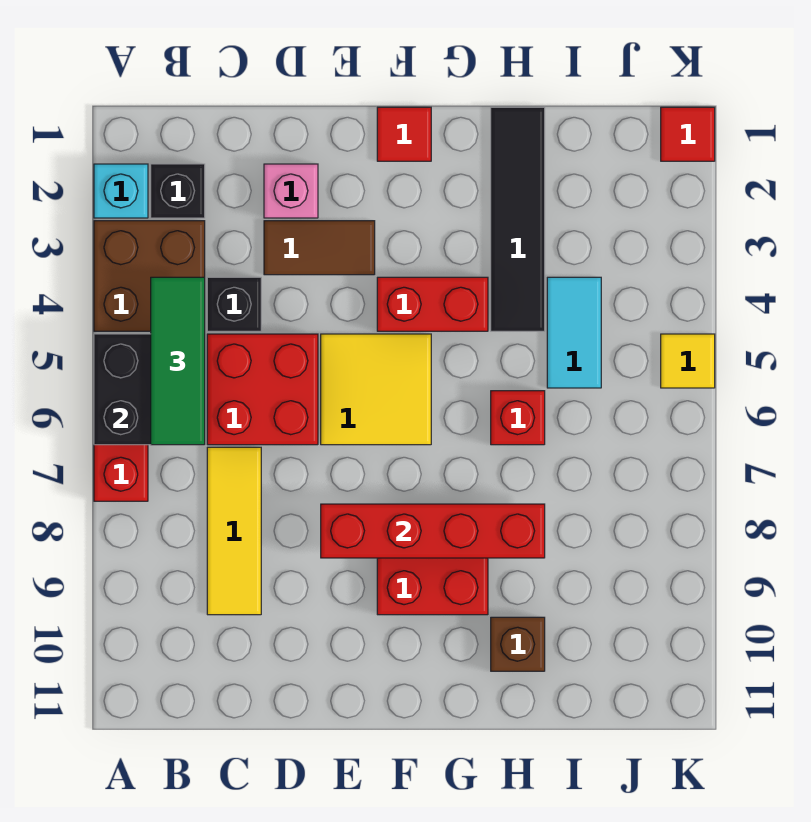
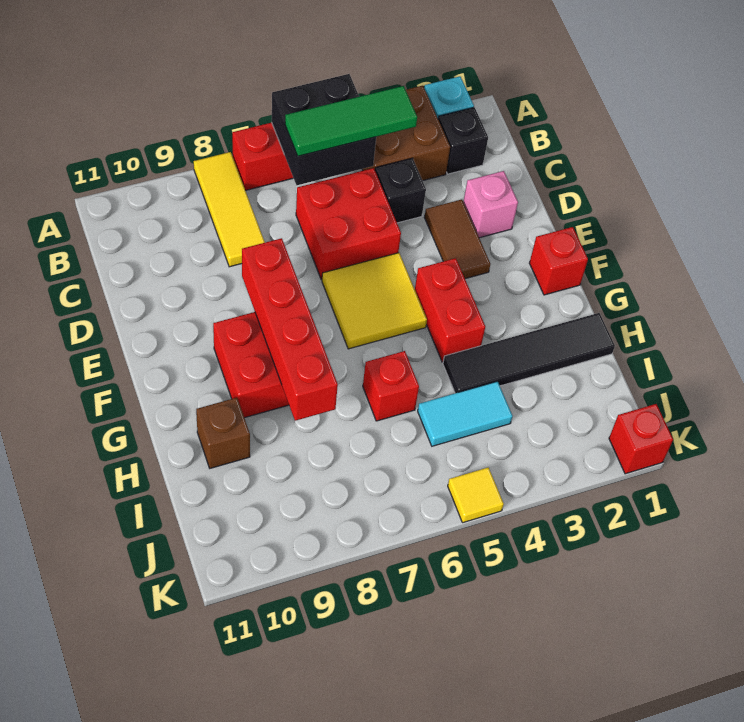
yellow tile C7:C9 level 1 -> yellow tile A8:C8 level 1
red tile F1 level 1 -> red brick F1 level 1
red tile K1 level 1 -> red brick K1 level 1

